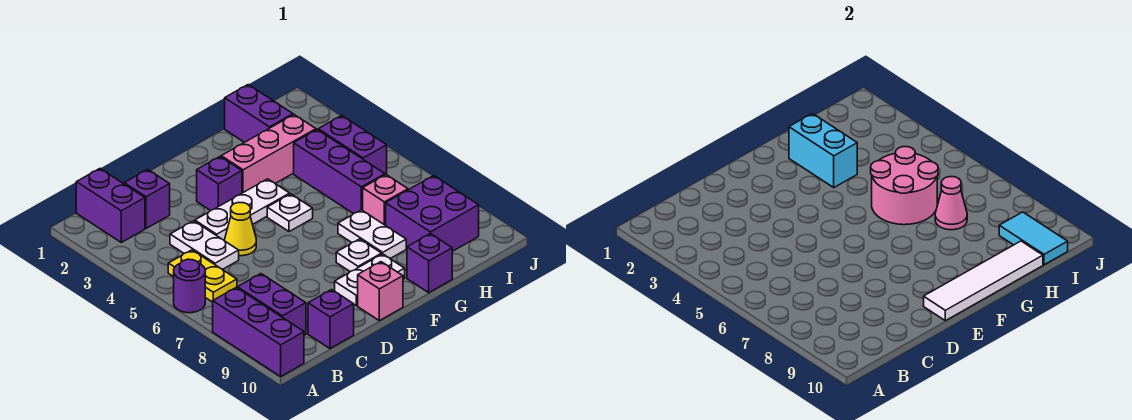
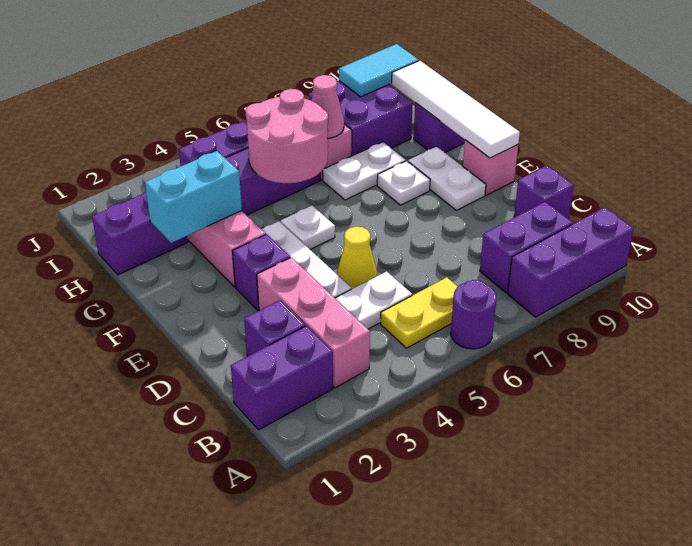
none -> pink brick B3:D3 level 1

